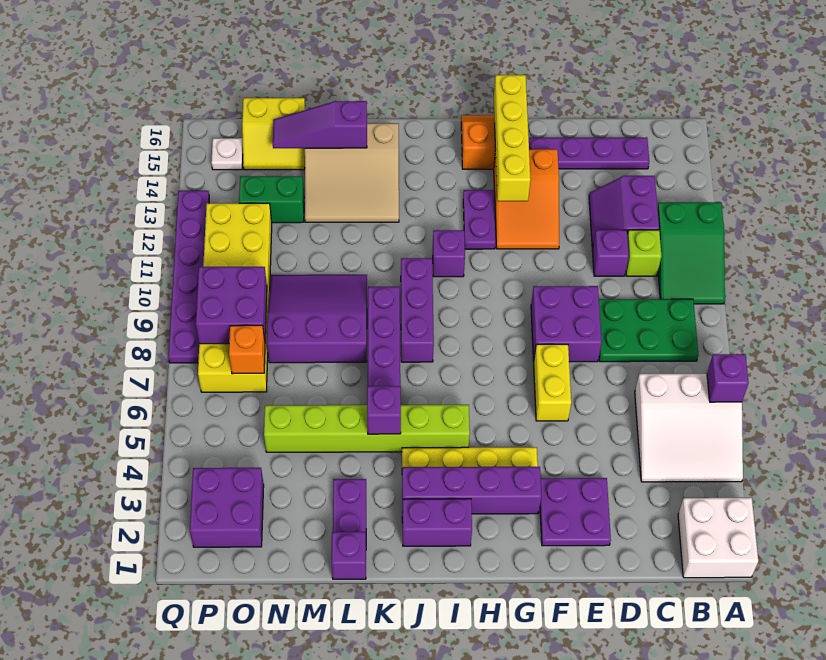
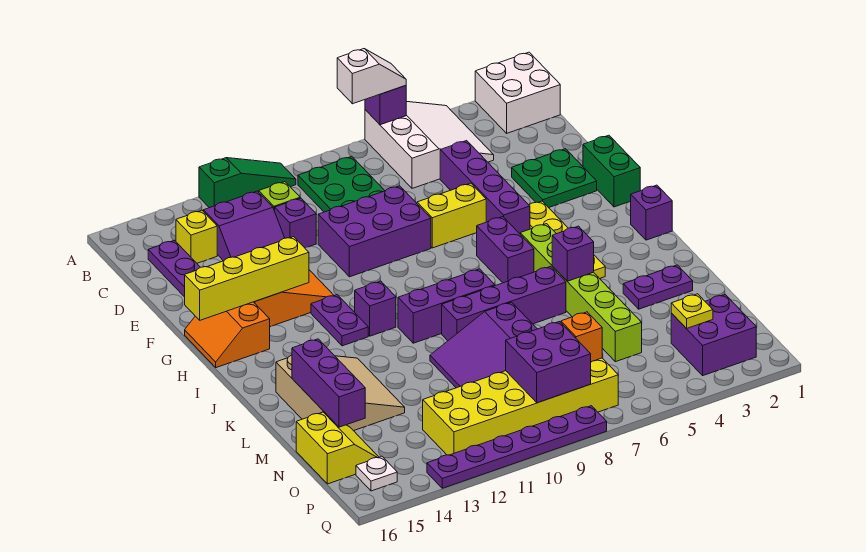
none -> white slope A6:A7 level 3 top 7
green slope A10:B12 level 1 top 12 -> green slope A10:A12 level 1 top 12
none -> yellow brick C14 level 1
purple plate E2:F3 level 1 -> green plate E2:F3 level 1
purple brick E8:F9 level 1 -> purple brick E8:F10 level 1
purple brick G3:J3 level 1 -> purple brick D5:G5 level 1
purple plate H12:H13 level 1 -> purple plate H12:I12 level 1
purple brick I2:J2 level 1 -> purple brick H6:I6 level 1
purple brick L1 level 1 -> purple brick I1 level 1
purple slope L15:N15 level 2 top L -> purple brick L15:N15 level 2
green brick N13:O13 level 1 -> green brick F1:G1 level 1
none -> yellow plate O3 level 2

